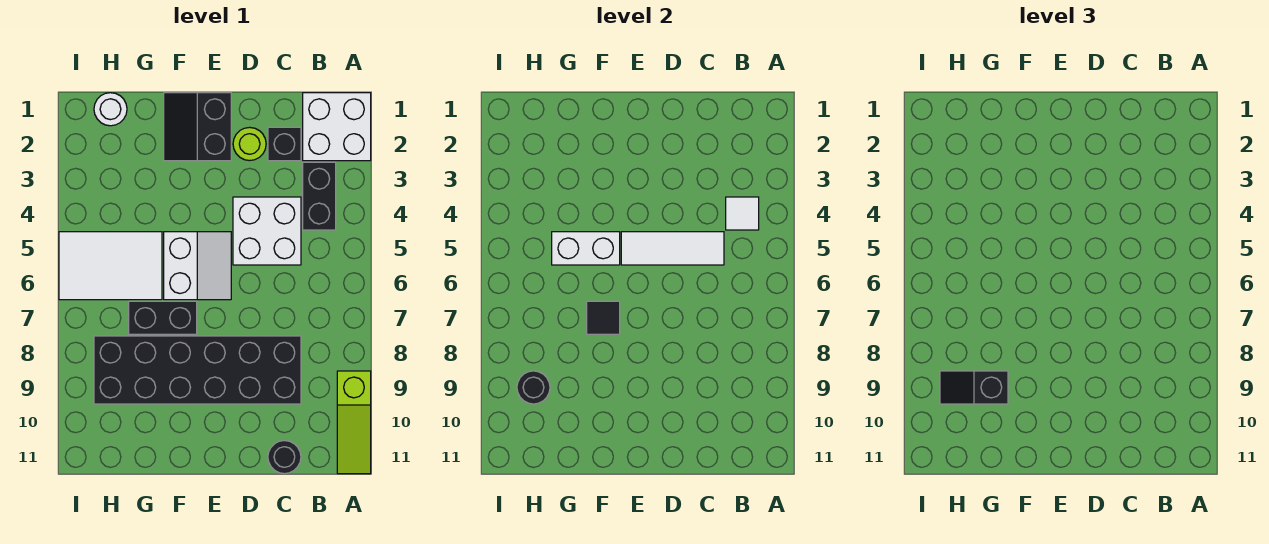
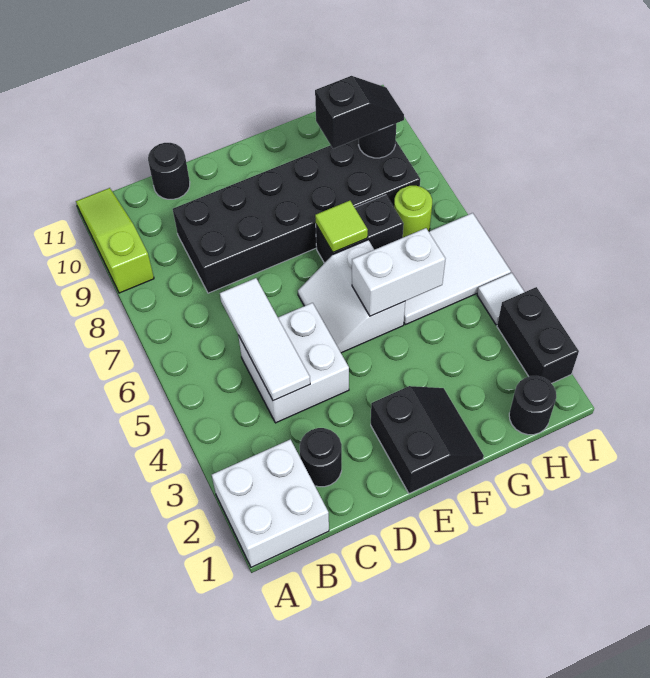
black brick B3:B4 level 1 -> black brick I2:I3 level 1
white tile B4 level 2 -> white tile I4 level 1
black brick C2 level 1 -> black round brick C2 level 1
white tile C5:E5 level 2 -> white tile C4:C6 level 2
lime round brick D2 level 1 -> lime round brick H7 level 1
black tile F7 level 2 -> lime tile F7 level 2
white round brick H1 level 1 -> black round brick H1 level 1

